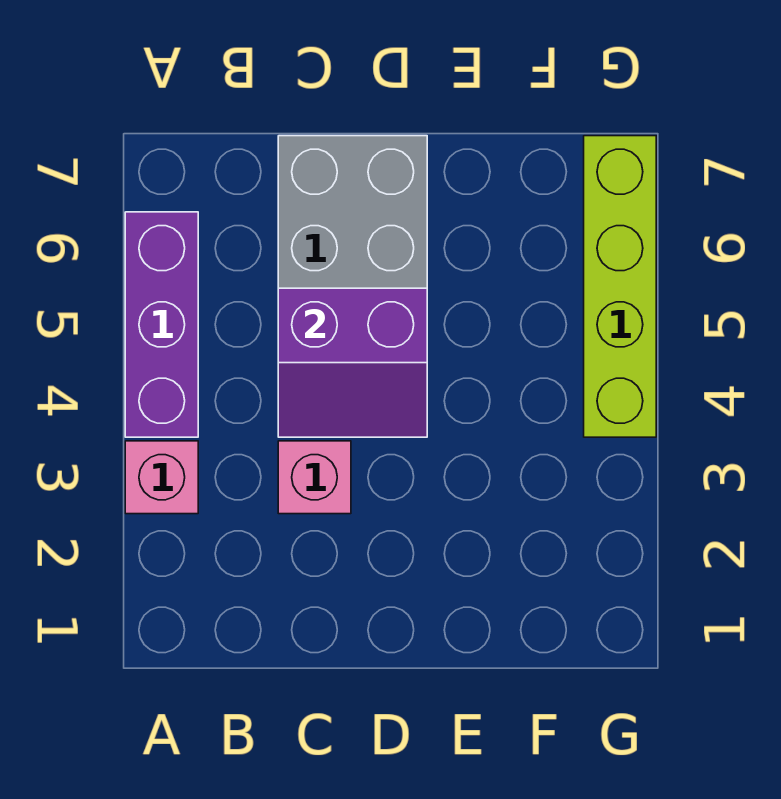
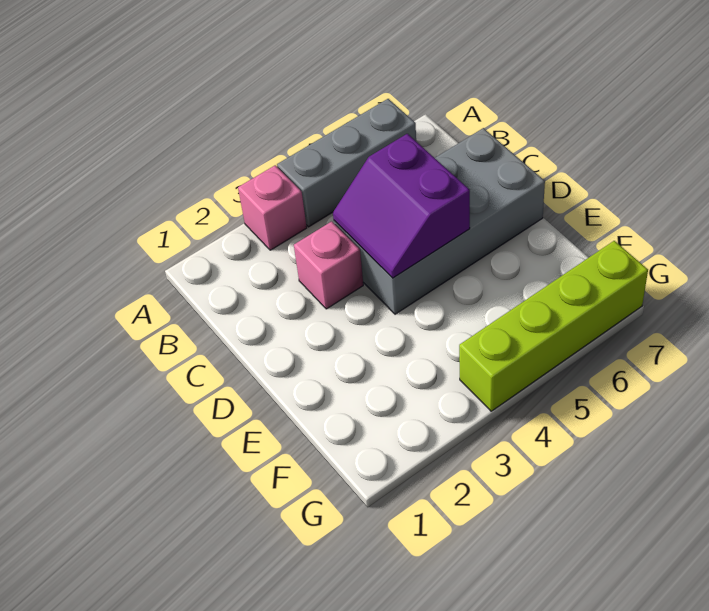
purple brick A4:A6 level 1 -> grey brick A4:A6 level 1

